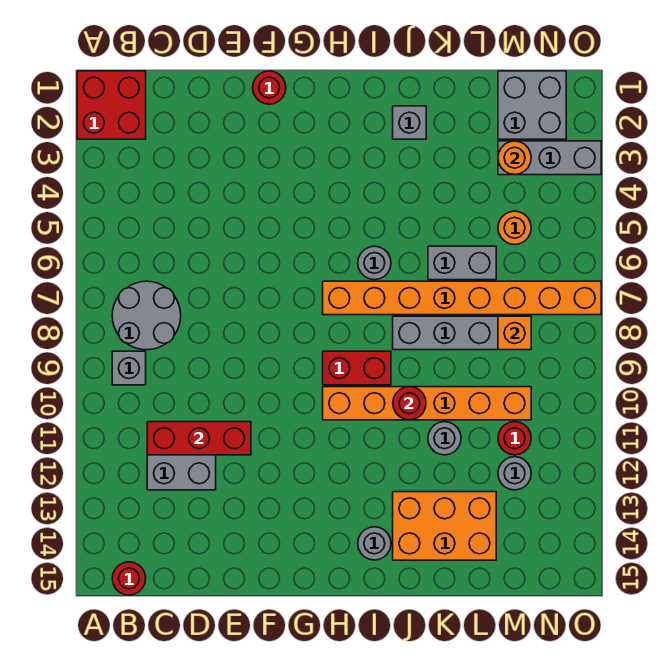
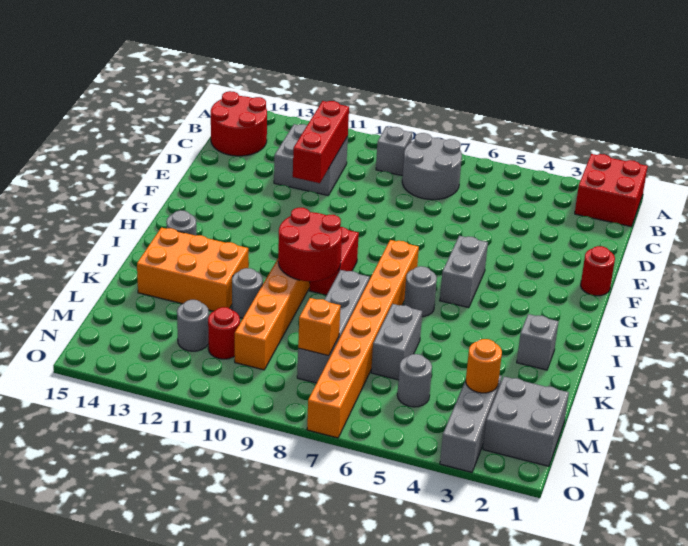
red round brick B15 level 1 -> red round brick B14:C15 level 1
none -> grey brick G5:H5 level 1
red round brick J10 level 2 -> red round brick I9:J10 level 2
orange brick J13:L14 level 1 -> orange brick J12:K14 level 1
orange round brick M5 level 1 -> grey round brick M5 level 1

